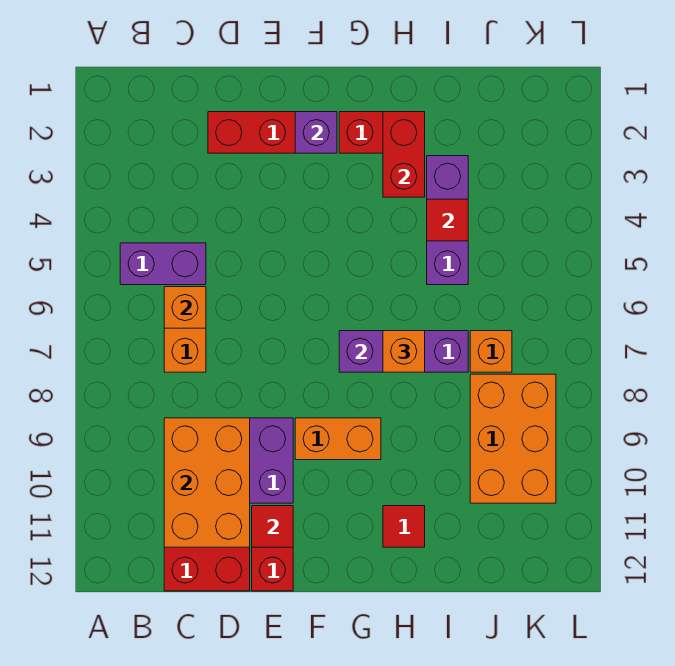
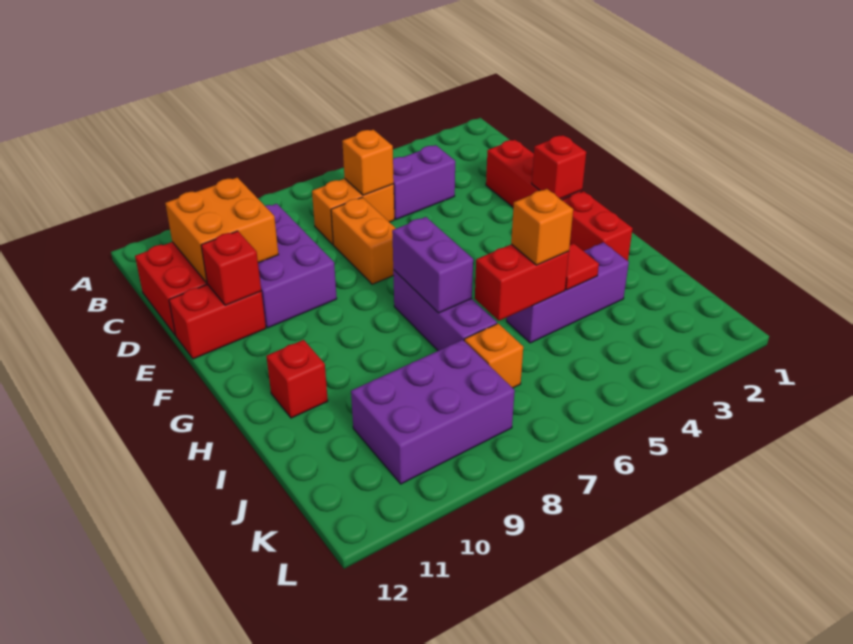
purple brick B5:C5 level 1 -> purple brick C4:C5 level 1
orange brick C9:D11 level 2 -> orange brick C10:D11 level 2
red tile E11 level 2 -> red brick E11 level 2
purple brick F2 level 2 -> red brick F2 level 2
orange brick F9:G9 level 1 -> orange brick D7:E7 level 1
red brick H2:H3 level 2 -> red brick I5:I6 level 2
orange brick H7 level 3 -> orange brick I5 level 3
red tile H11 level 1 -> red brick H11 level 1
orange brick J8:K10 level 1 -> purple brick J8:K10 level 1

